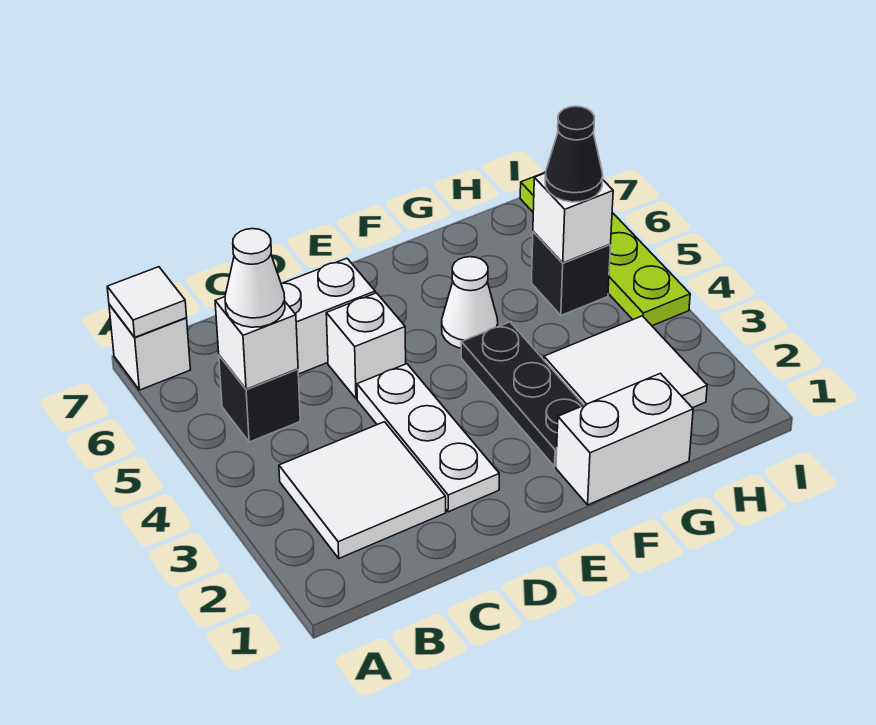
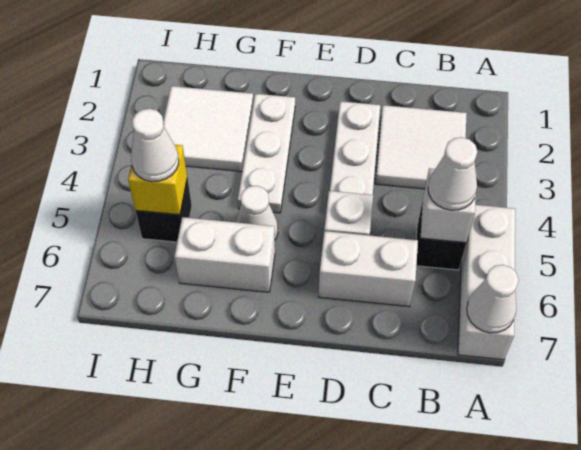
white brick A7 level 1 -> white brick A5:A7 level 1
white tile A7 level 2 -> white cone A7 level 2
white brick F1:G1 level 1 -> white brick F6:G6 level 1
black plate F2:F4 level 1 -> white plate F2:F4 level 1
white brick H5 level 2 -> yellow brick H5 level 2
black cone H5 level 3 -> white cone H5 level 3
lime plate I4:I7 level 1 -> none

